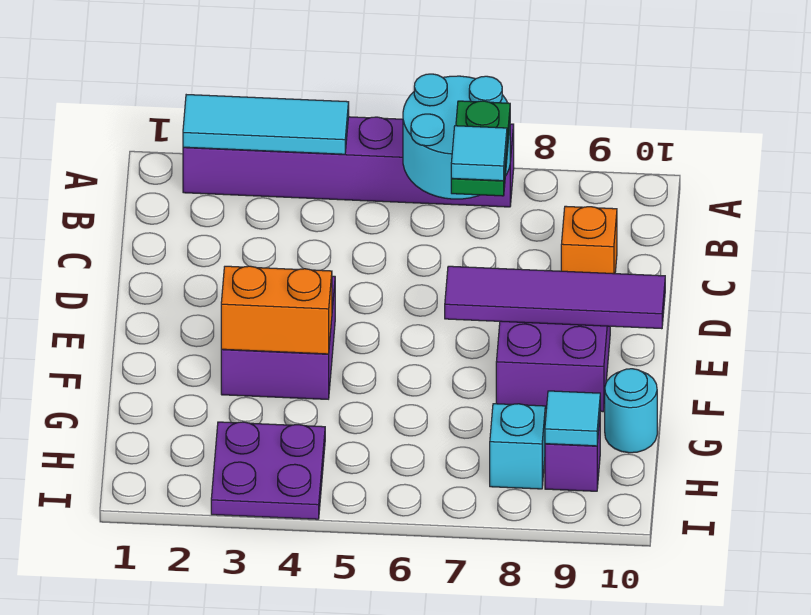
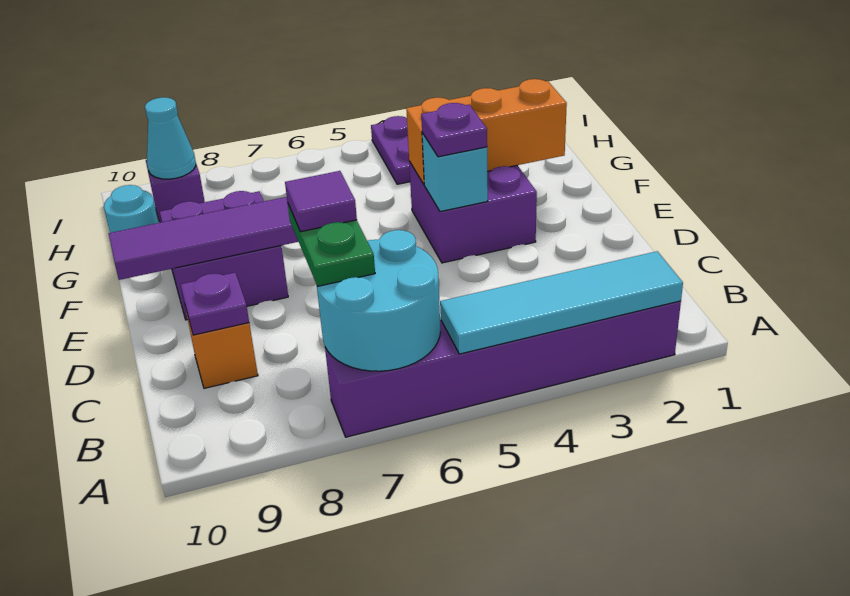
cyan tile A2:A4 level 2 -> cyan tile A2:A5 level 2
cyan tile C7 level 4 -> purple tile C7 level 4
none -> purple plate C9 level 2
none -> purple plate E4 level 3
orange brick F3:F4 level 2 -> orange brick F2:F4 level 2
cyan brick H8 level 1 -> cyan brick E4 level 2
cyan tile H9 level 2 -> cyan cone H9 level 2

